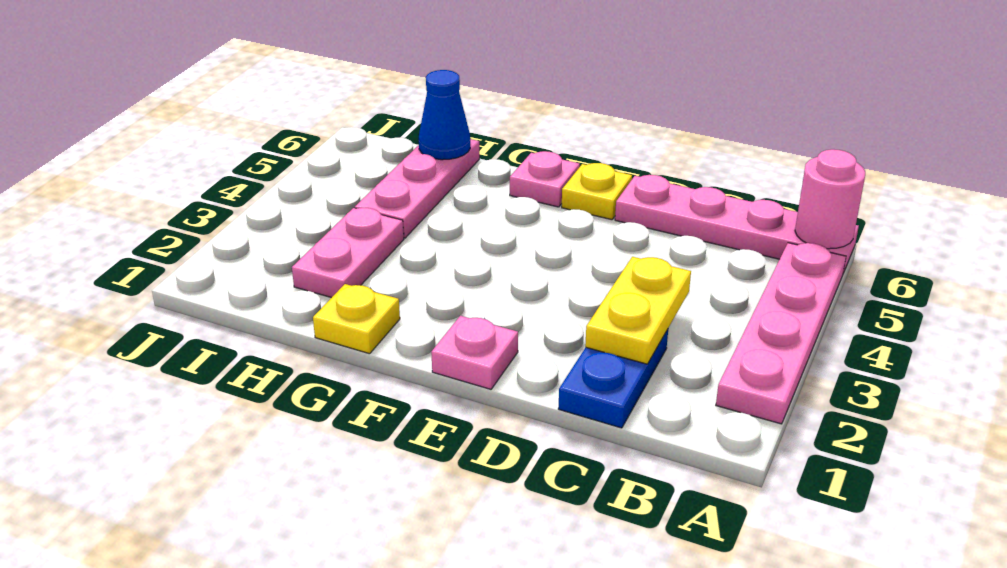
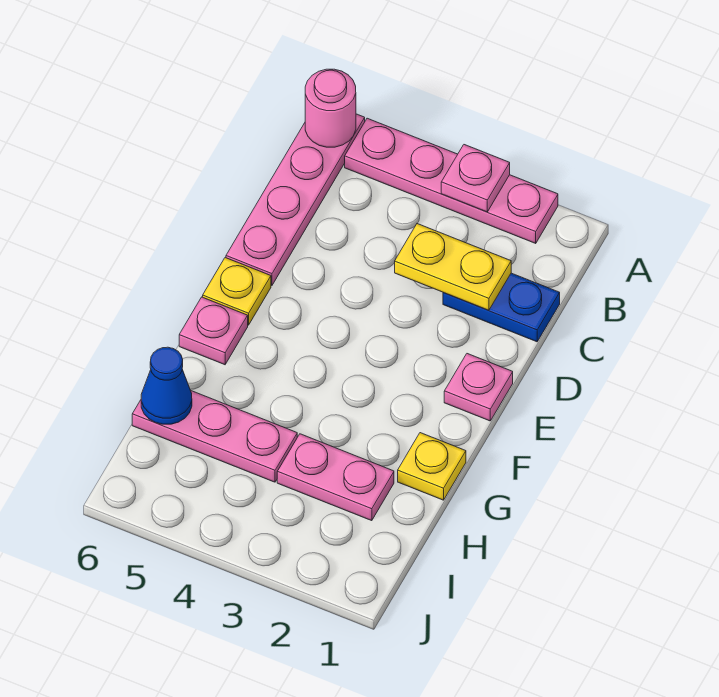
none -> pink plate A3 level 2

